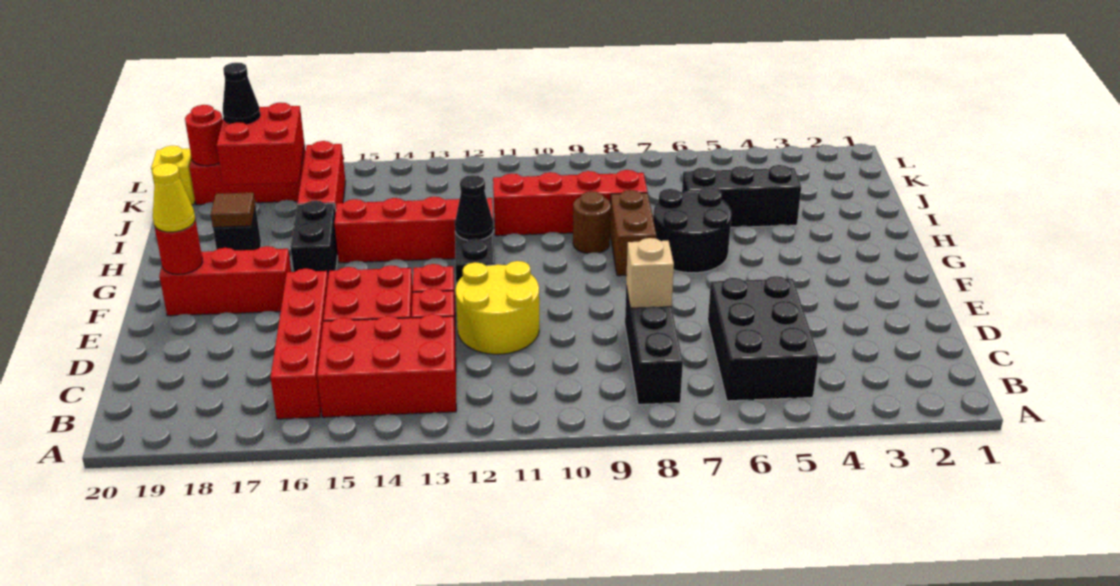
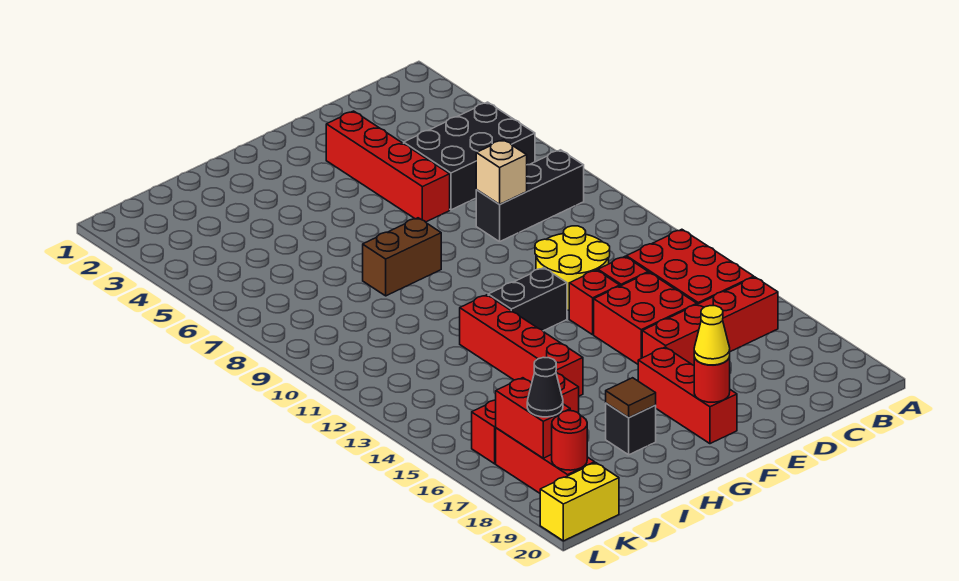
black round brick G6:H7 level 1 -> none
black cone G12 level 2 -> none
black brick G16:H16 level 1 -> none
brown round brick H9 level 1 -> none
black brick I4:I6 level 1 -> none
red brick I8:I11 level 1 -> red brick E3:E6 level 1
red brick J17:K18 level 2 -> red brick K17:K18 level 2
yellow brick K20 level 1 -> yellow brick K20:L20 level 1

